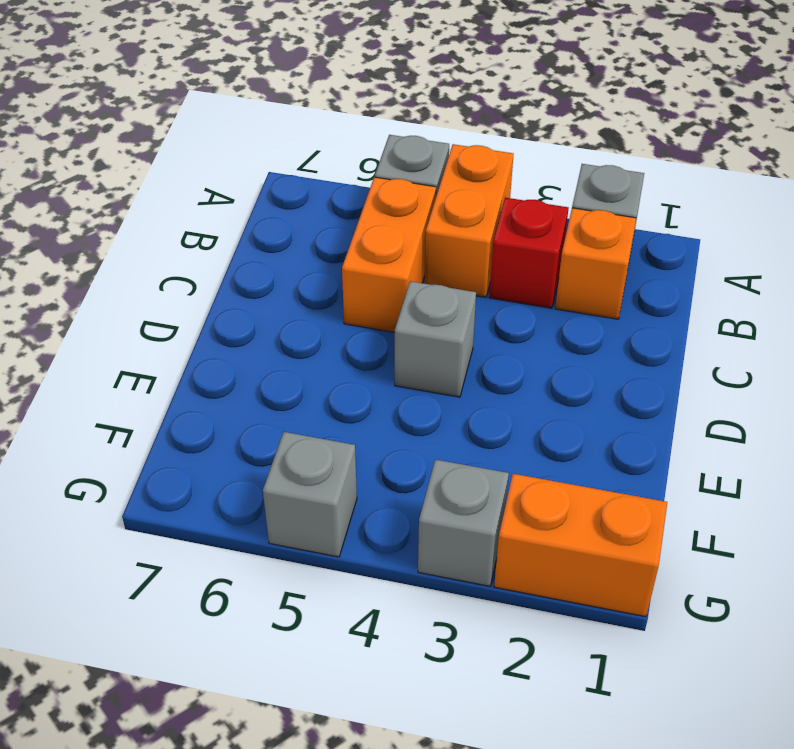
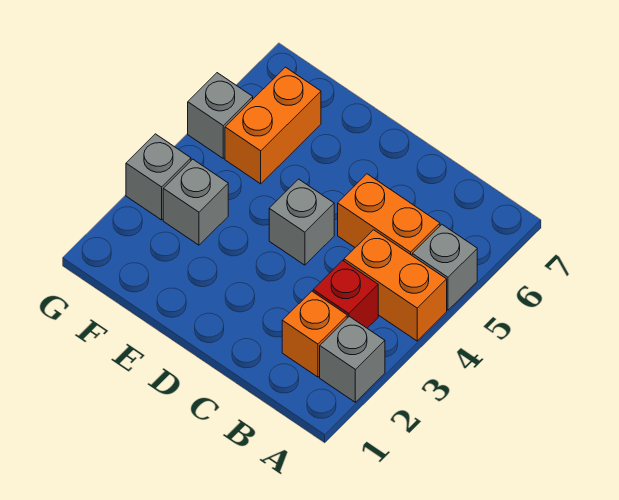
none -> grey brick F3 level 1
orange brick G1:G2 level 1 -> orange brick F5:F6 level 1

